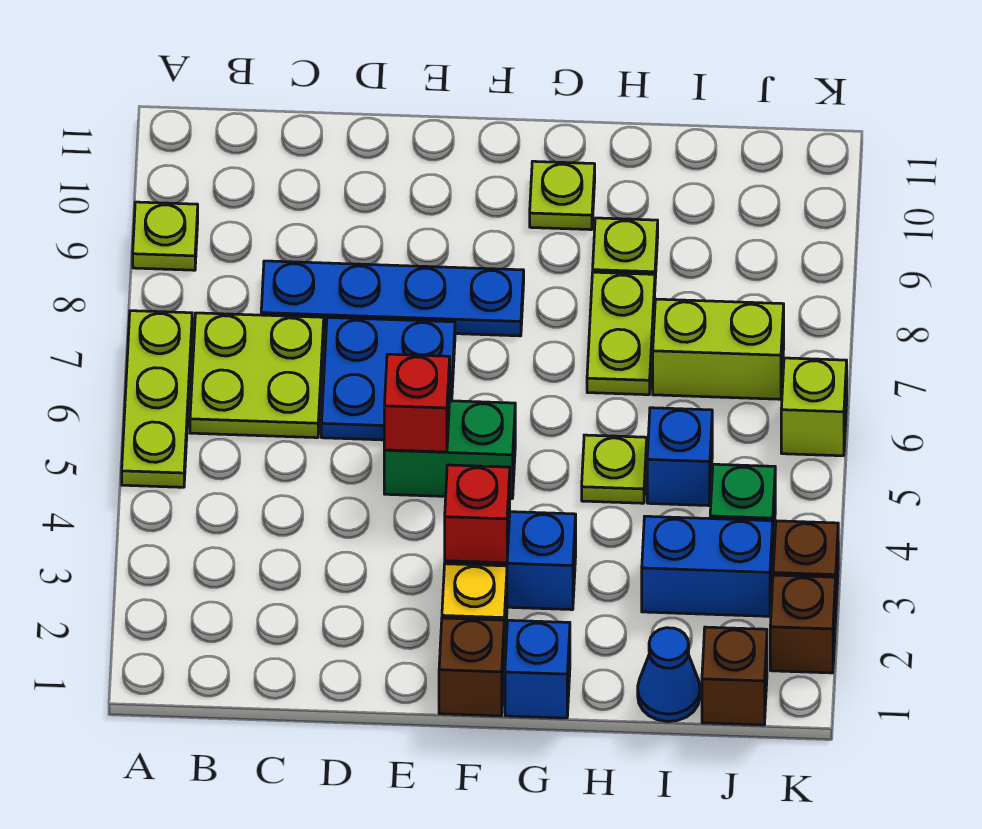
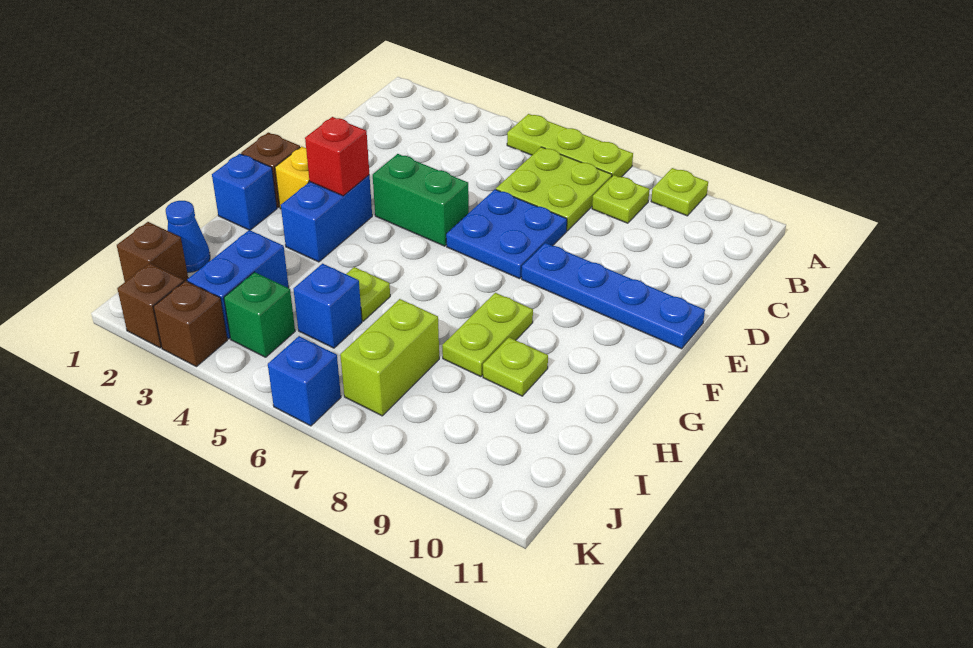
blue plate C8:F8 level 1 -> blue plate E8:E11 level 1
green brick E5:F5 level 1 -> green brick E4:E5 level 1
red brick E5 level 2 -> none
lime plate G10 level 1 -> lime plate B8 level 1
lime plate H7:H8 level 1 -> lime plate G8:H8 level 1
lime brick K6 level 1 -> blue brick K6 level 1

